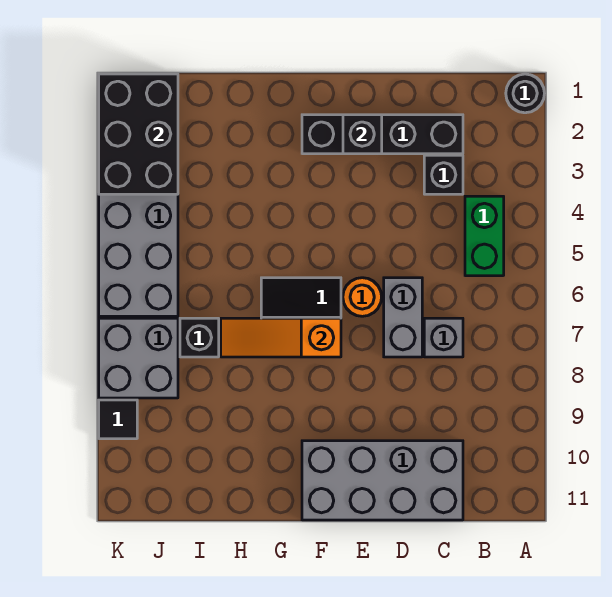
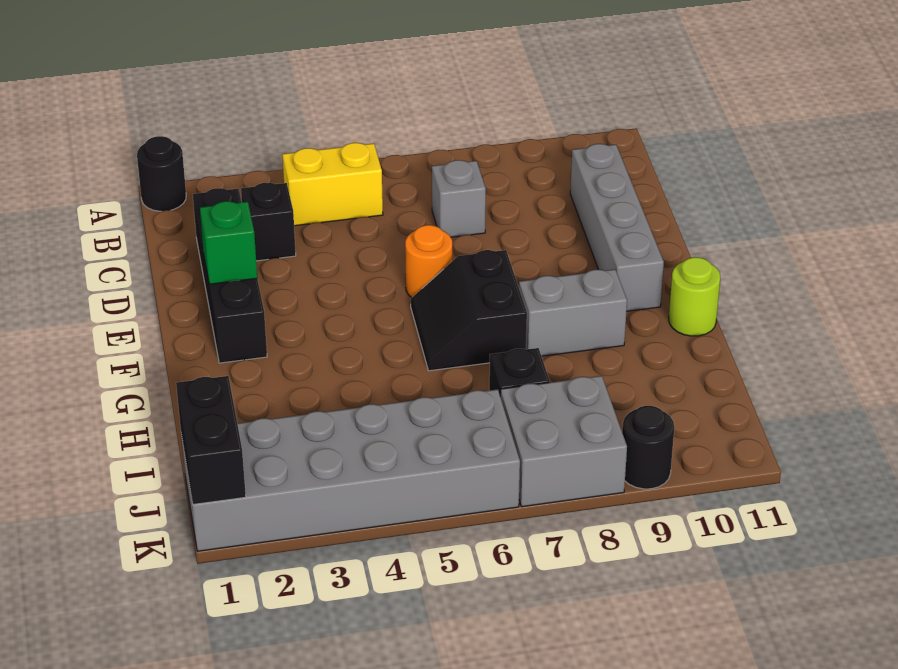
green brick B4:B5 level 1 -> yellow brick B4:B5 level 1
grey brick C10:F11 level 1 -> grey brick C10:F10 level 1
grey brick D6:D7 level 1 -> grey brick G8:G9 level 1
black brick E2 level 2 -> green brick E2 level 2
orange slope F7:H7 level 2 top F -> none
none -> lime round brick G11 level 1
black brick J1:K3 level 2 -> black brick J1:K1 level 2
black tile K9 level 1 -> black round brick K9 level 1

